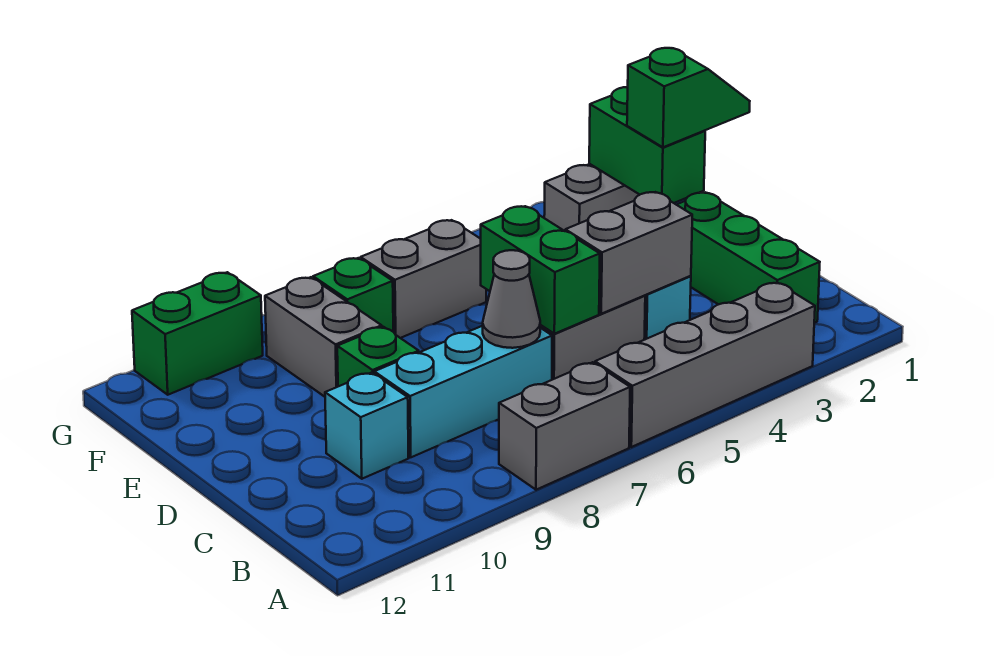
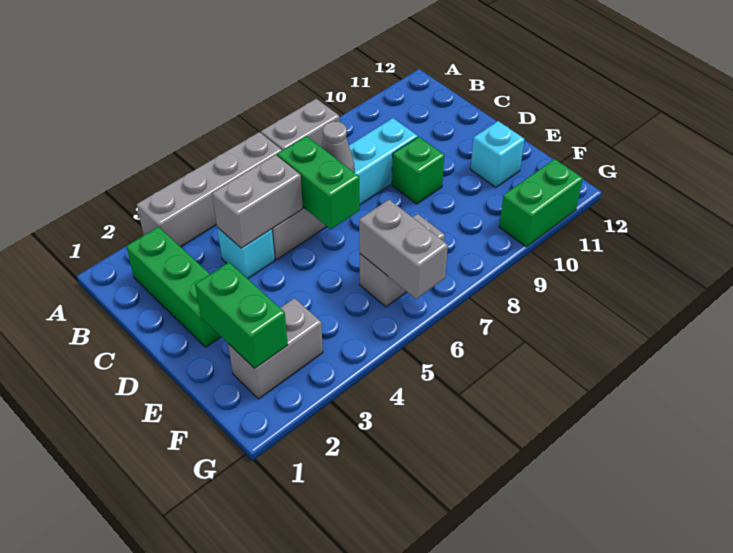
cyan brick C10 level 1 -> cyan brick E11 level 1
green slope E1:E2 level 3 top 2 -> none
grey brick E9:F9 level 1 -> grey brick F6:G6 level 2
green brick F8 level 1 -> none

